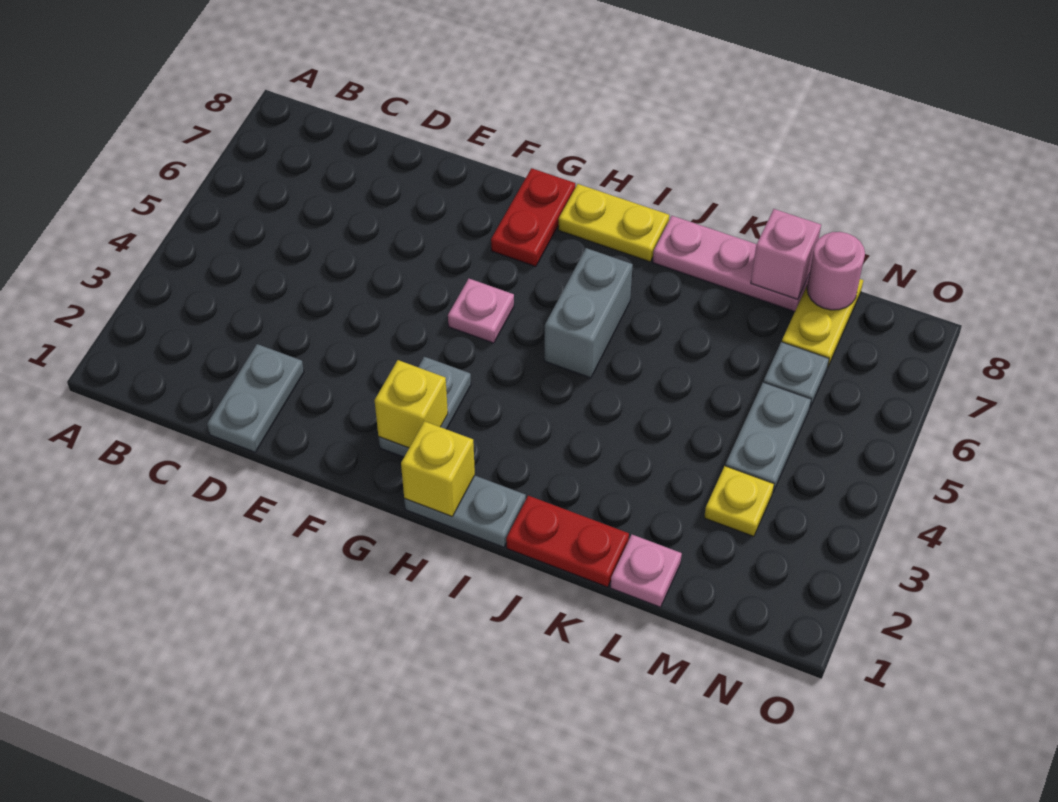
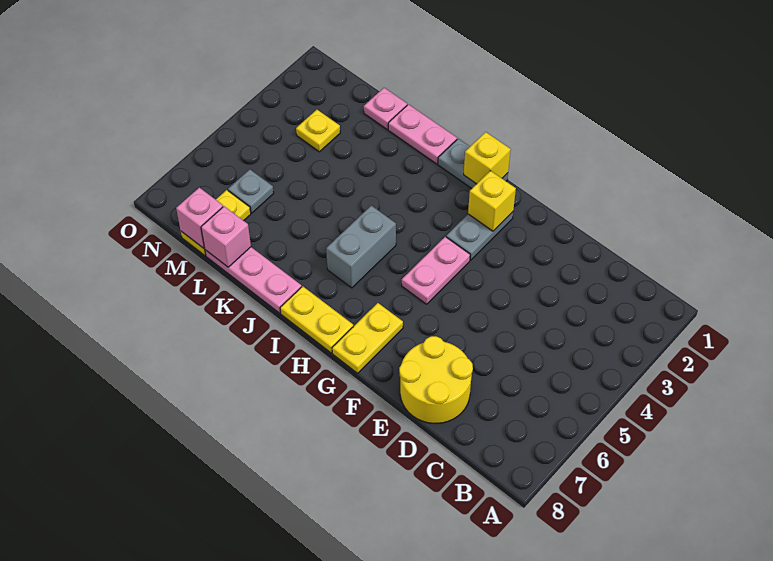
grey plate D1:D2 level 1 -> none
none -> yellow round brick D7:E8 level 1
pink plate G5 level 1 -> pink plate G4:G5 level 1
red plate G7:G8 level 1 -> yellow plate G7:G8 level 1
red plate J1:K1 level 1 -> pink plate J1:K1 level 1
grey plate M4:M5 level 1 -> none
pink round brick M8 level 2 -> pink brick M8 level 2

